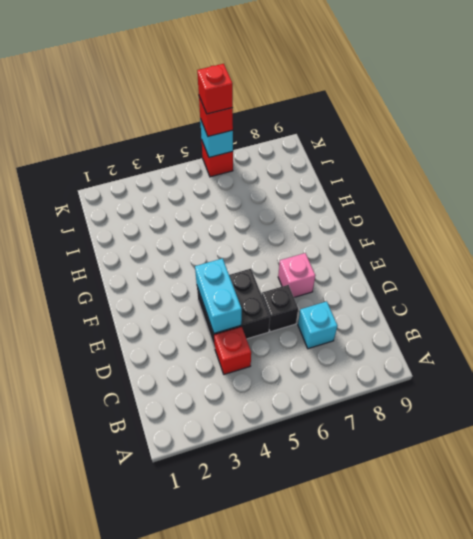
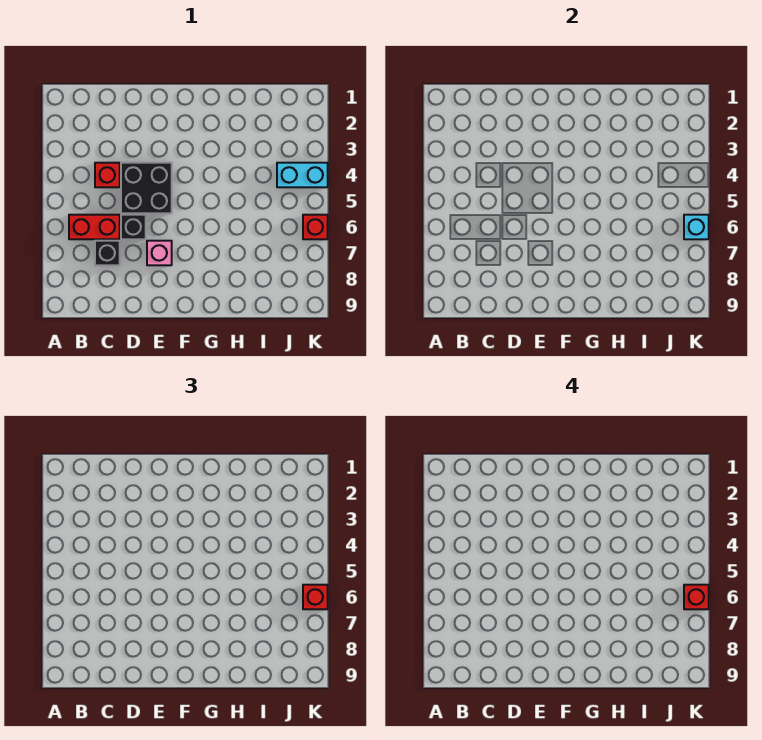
none -> red brick B6:C6 level 1
cyan brick C7 level 1 -> black brick C7 level 1
cyan brick D4:E4 level 2 -> cyan brick J4:K4 level 1

